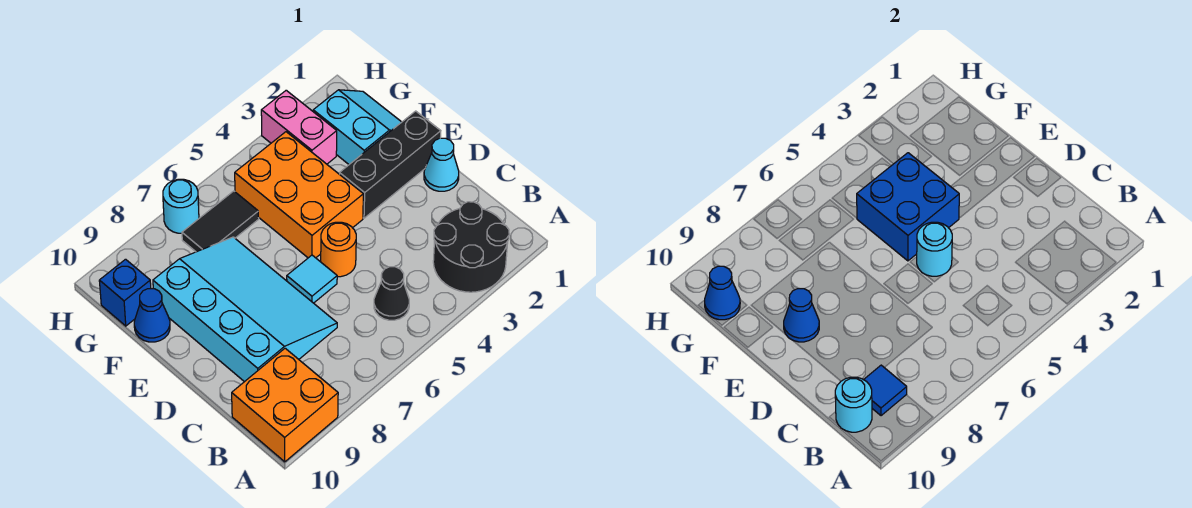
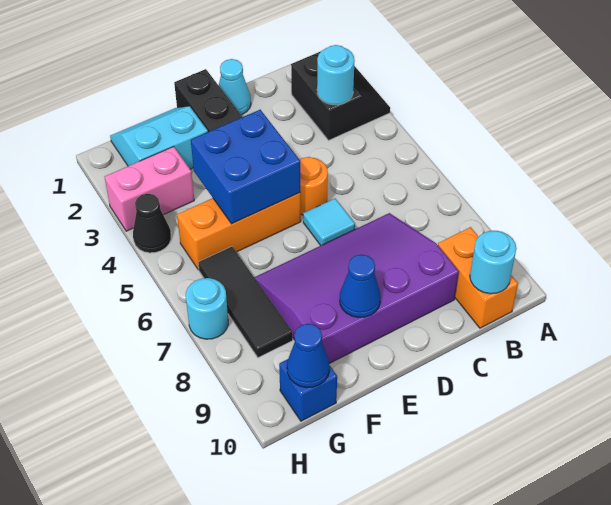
black round brick A2:B3 level 1 -> black slope A2:B3 level 1 top B
orange brick A9:B10 level 1 -> orange brick B9:B10 level 1
black cone B5 level 1 -> black cone H4 level 1
blue tile B9 level 2 -> none
cyan slope C7:F9 level 1 top 9 -> purple slope C7:F9 level 1 top 9
cyan round brick D5 level 2 -> cyan round brick B3 level 2
orange brick E4:G5 level 1 -> orange brick E5:G5 level 1
blue cone F10 level 1 -> none
black tile G6:G7 level 1 -> black tile G6:G8 level 1

